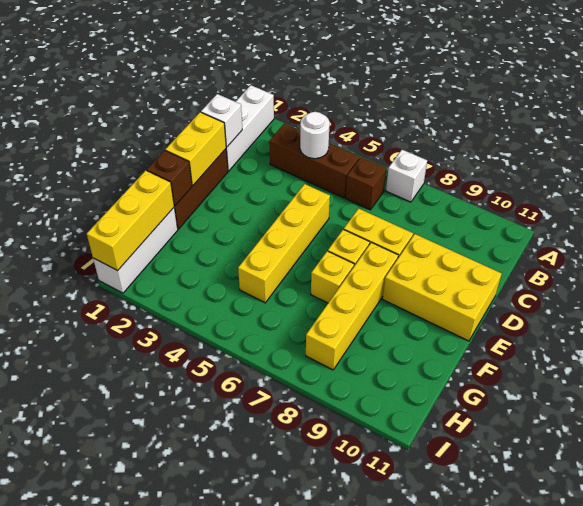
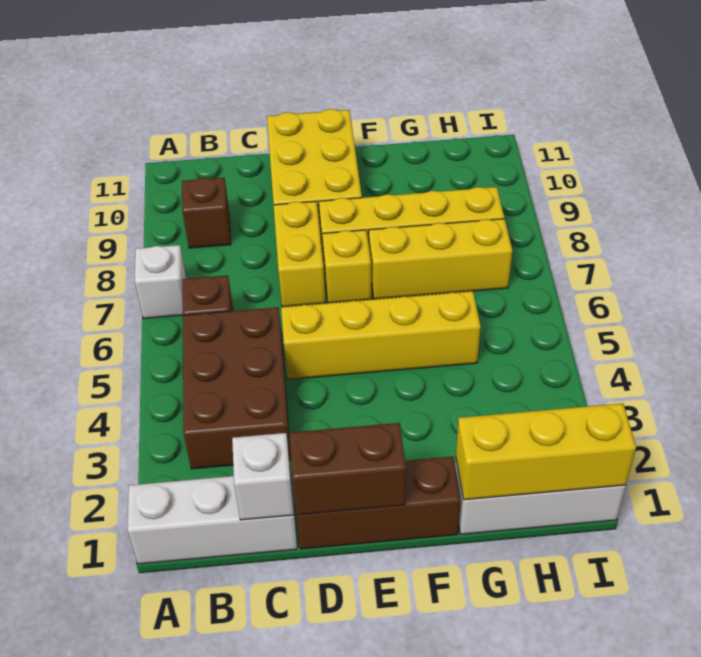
brown brick B3:B5 level 1 -> brown brick B3:C5 level 1
white round brick B4 level 2 -> none
yellow brick D1:E1 level 2 -> brown brick D1:E1 level 2
brown brick F1 level 2 -> brown brick B9 level 1
yellow brick F7 level 1 -> yellow brick F7:H7 level 1

